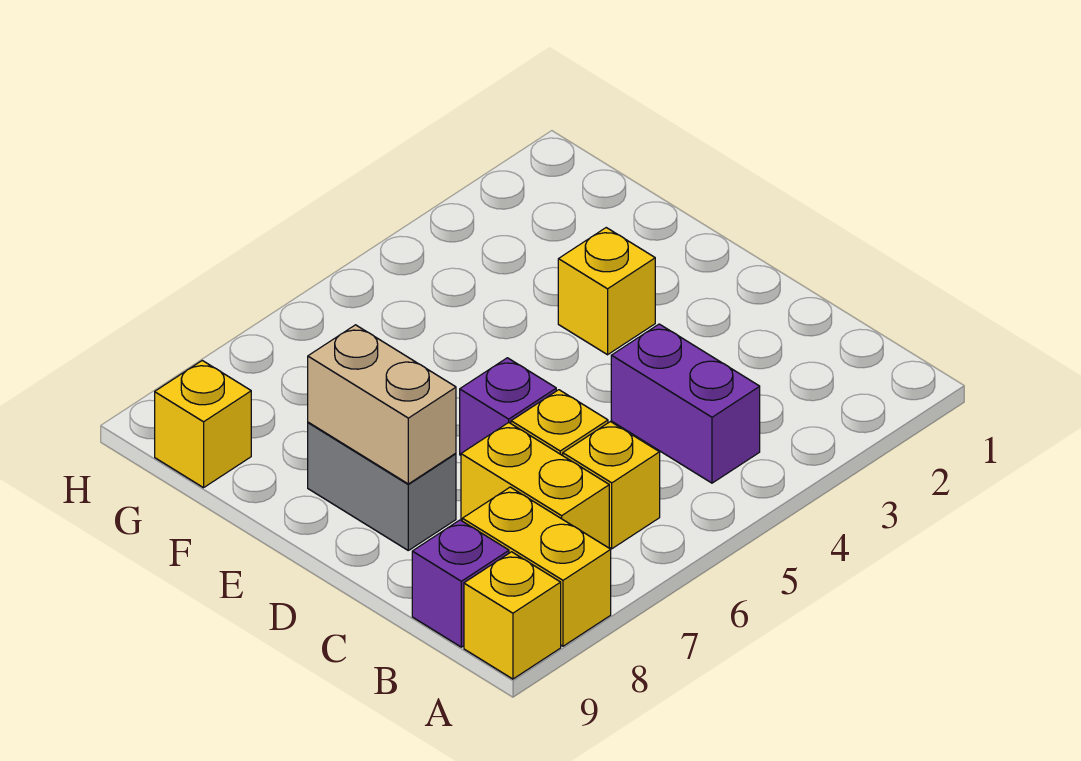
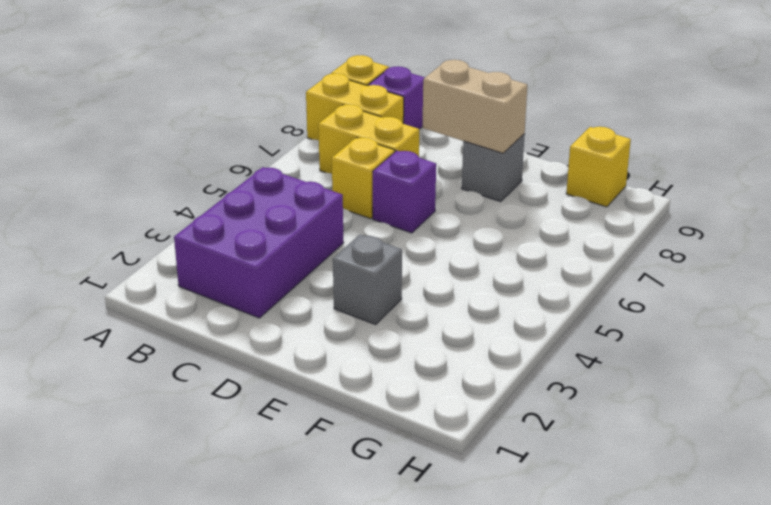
purple brick B4:C4 level 1 -> purple brick B2:C4 level 1
yellow brick B6 level 1 -> none
grey brick D8:E8 level 1 -> grey brick E8 level 1
yellow brick E3 level 1 -> grey brick E3 level 1

